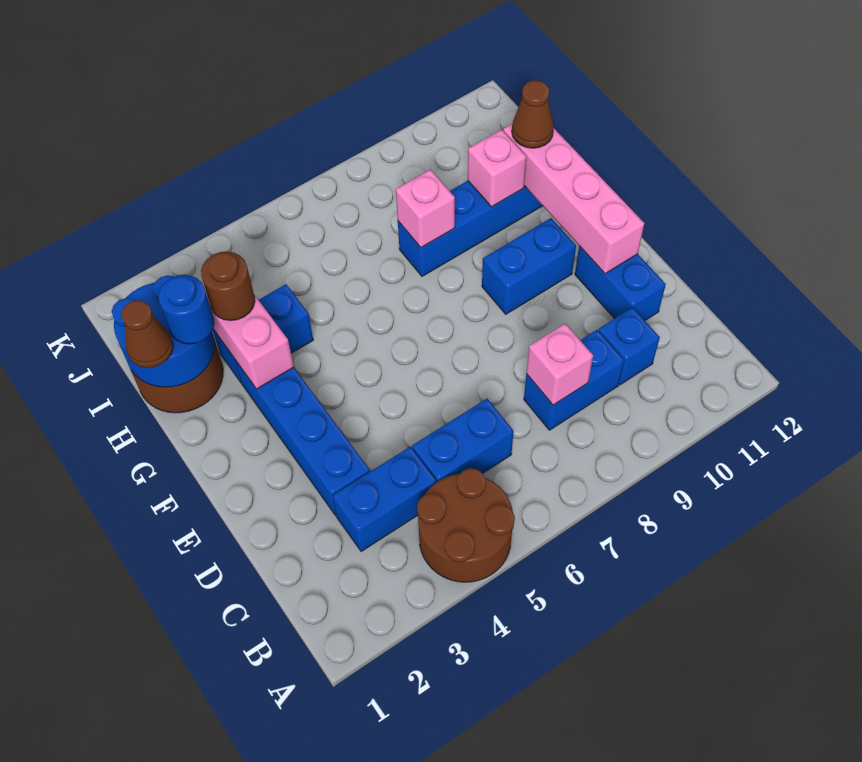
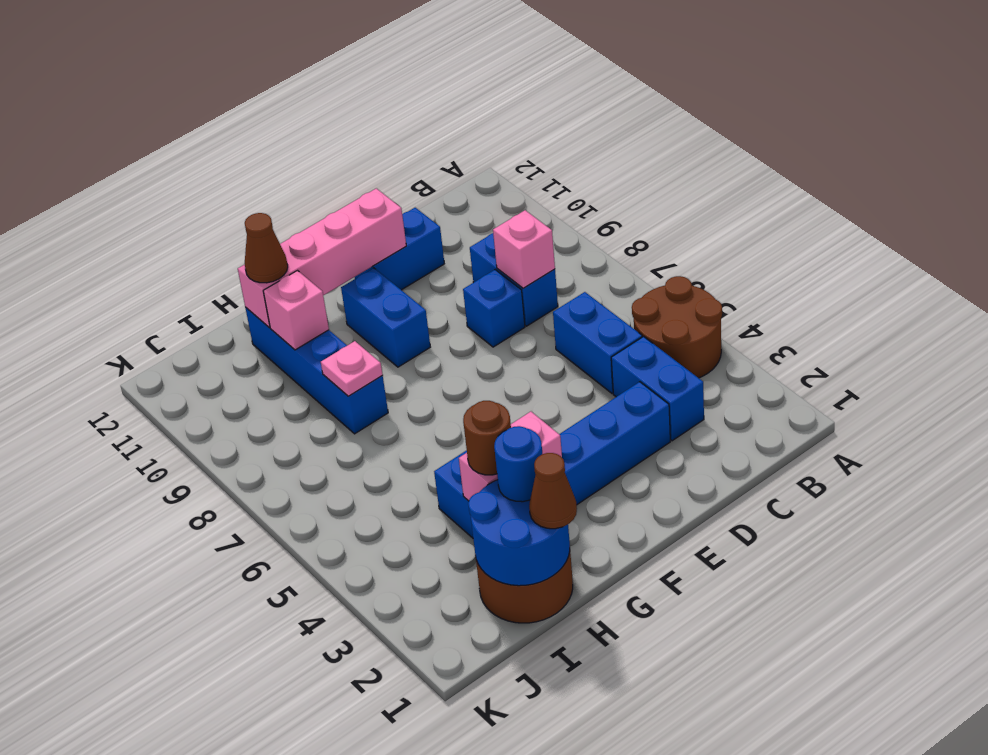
blue brick C10 level 1 -> blue brick D8 level 1
pink brick H8 level 2 -> pink plate H8 level 2

